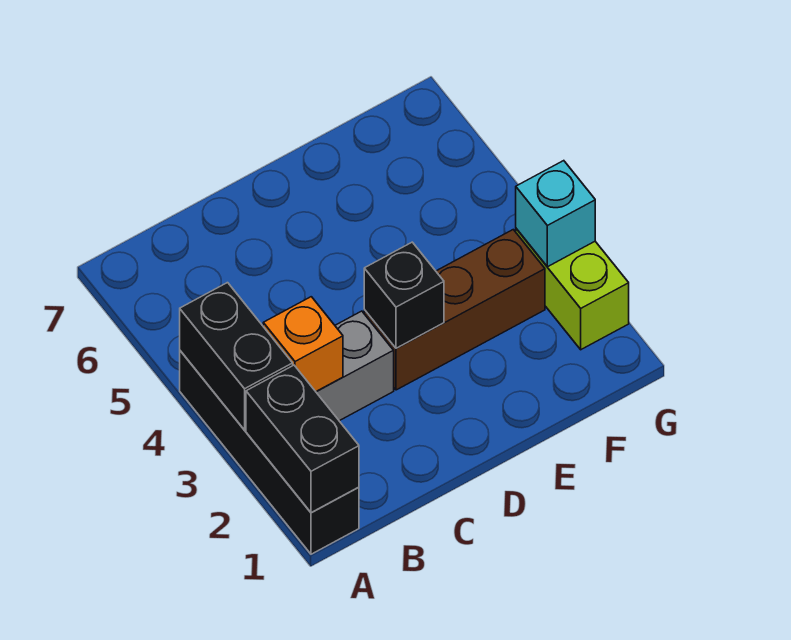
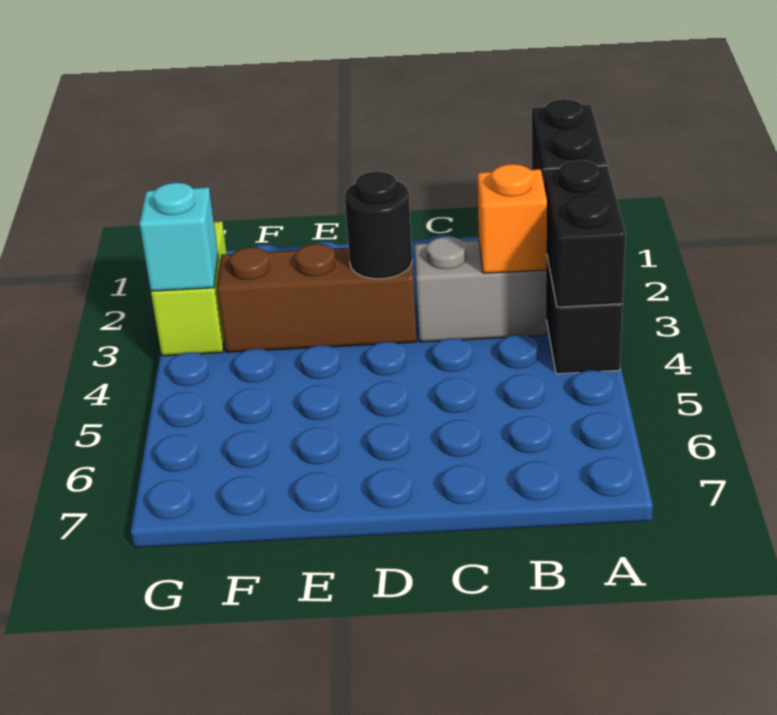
black brick D3 level 2 -> black round brick D3 level 2

